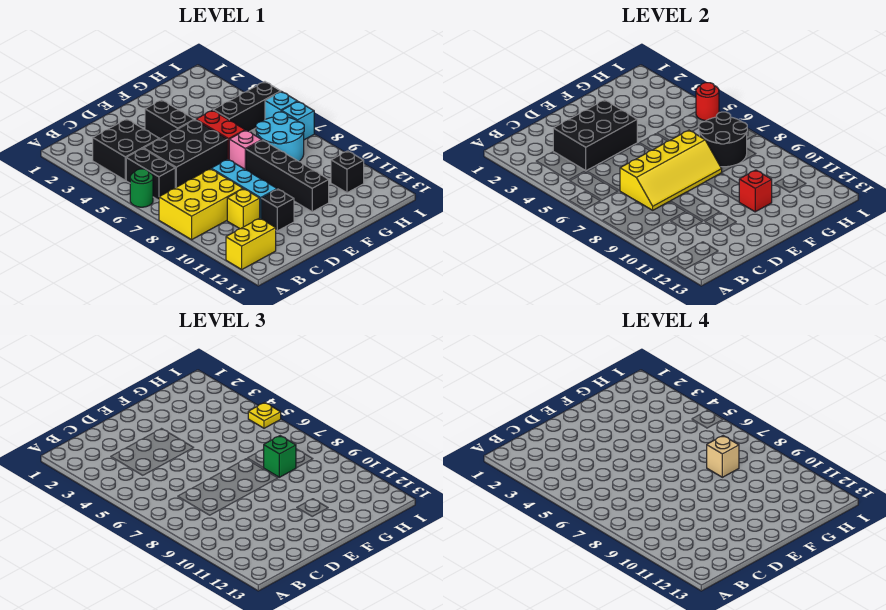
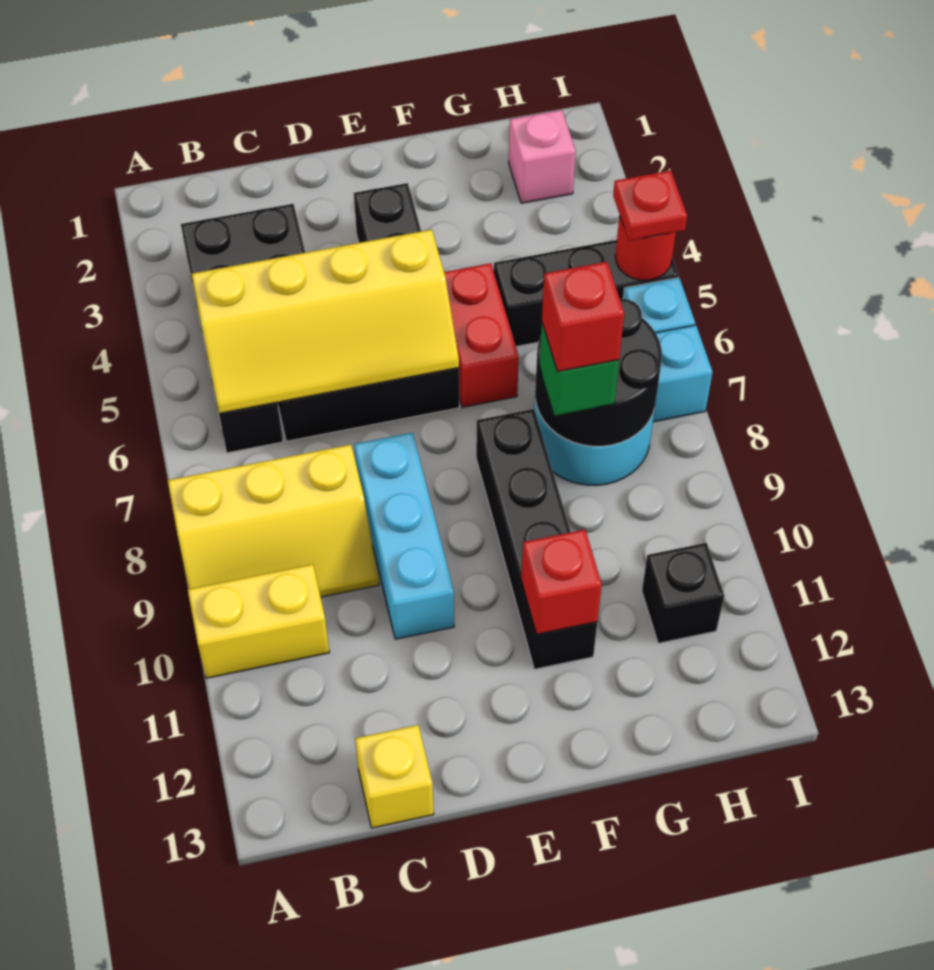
green round brick A6 level 1 -> none
yellow brick A8:C9 level 1 -> yellow slope A8:C9 level 1 top 8
yellow brick A12:B12 level 1 -> yellow brick A10:B10 level 1
black brick C3:E4 level 2 -> none
yellow slope C7:F8 level 2 top 7 -> yellow slope B5:E6 level 2 top 5
yellow brick C10 level 1 -> yellow brick C13 level 1
black brick D11 level 1 -> none
pink brick F7 level 1 -> pink brick H2 level 1
tan brick G8 level 4 -> red brick G8 level 4
yellow plate I5 level 3 -> red plate I5 level 3

